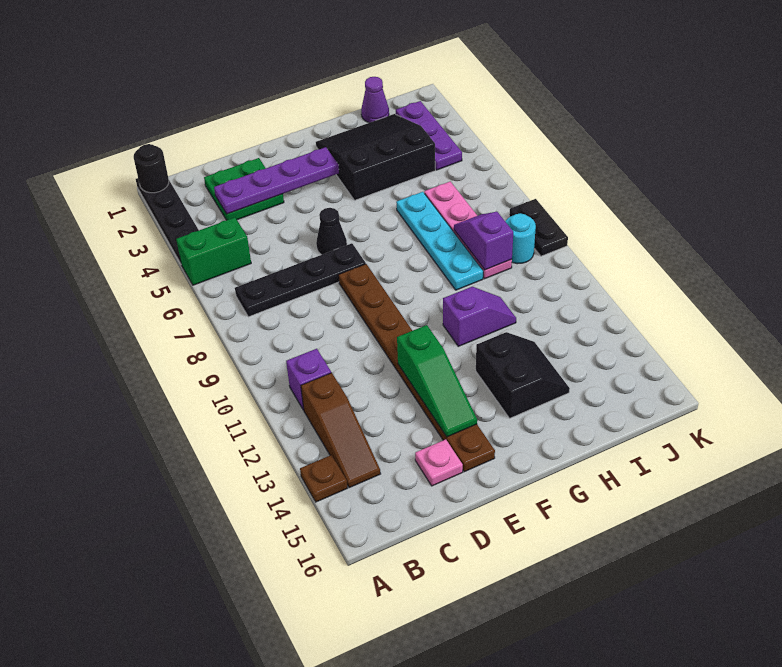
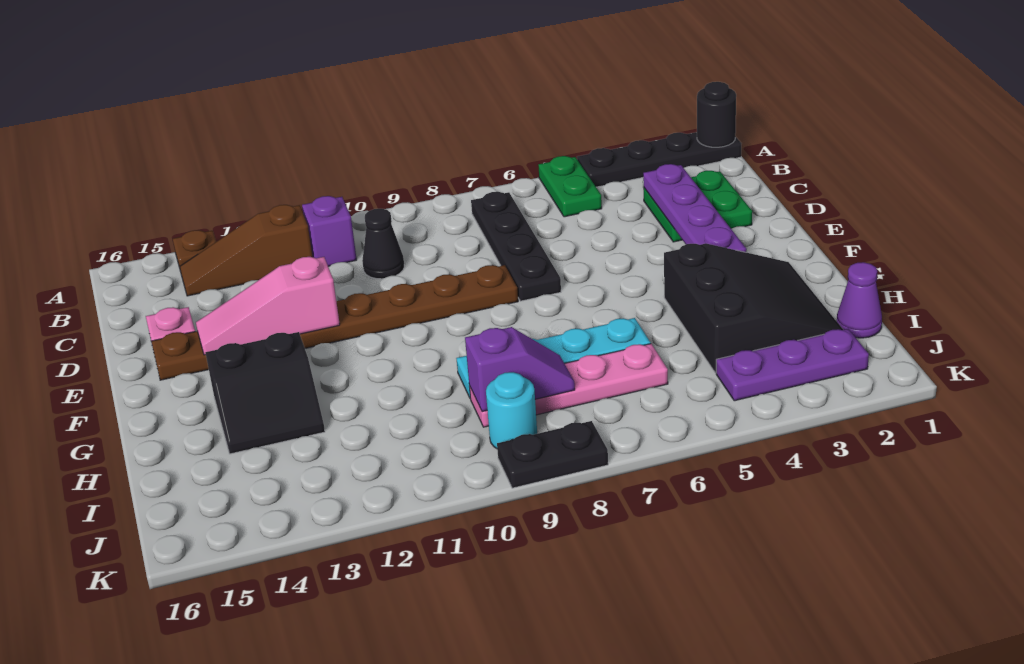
green brick A5:B5 level 1 -> green plate A5:B5 level 1
black cone E6 level 1 -> black cone C10 level 1
green slope E12:E14 level 2 top 12 -> pink slope E12:E14 level 2 top 12
purple slope G11:H11 level 1 top G -> none

